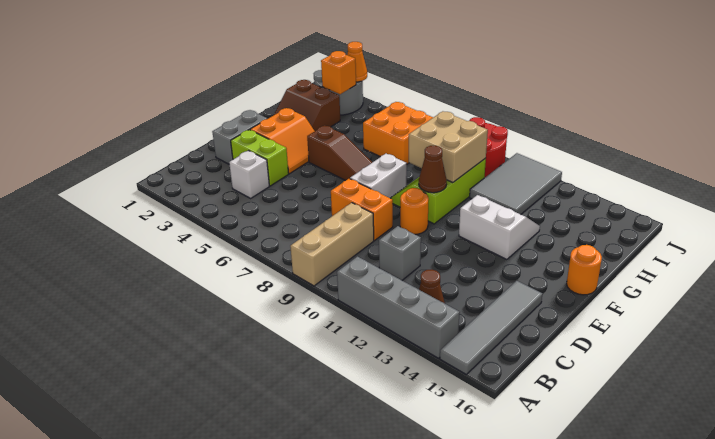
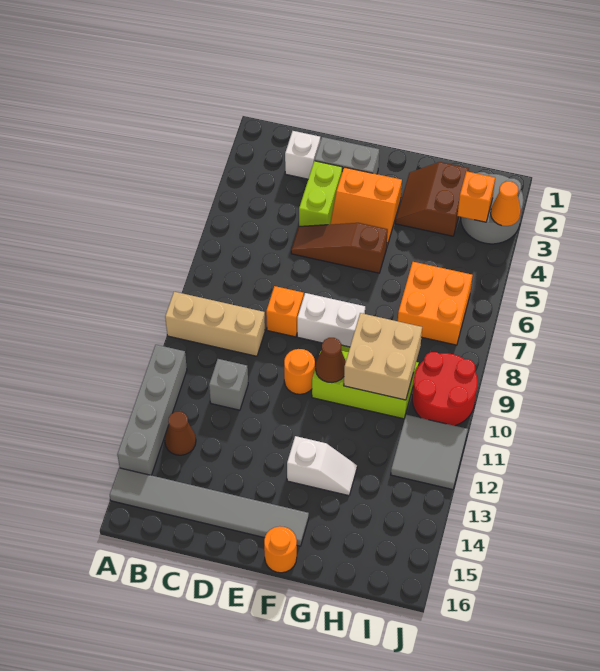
grey tile A15:D15 level 1 -> grey tile A15:F15 level 1
white brick C4 level 1 -> white brick C2 level 1
orange brick D8:D9 level 1 -> orange brick D8 level 1
brown slope F5:F7 level 1 top 5 -> brown slope D5:F5 level 1 top F
white slope F12:G13 level 1 top F -> white slope F13:G13 level 1 top F
grey tile H11:J12 level 1 -> grey tile I11:J12 level 1

